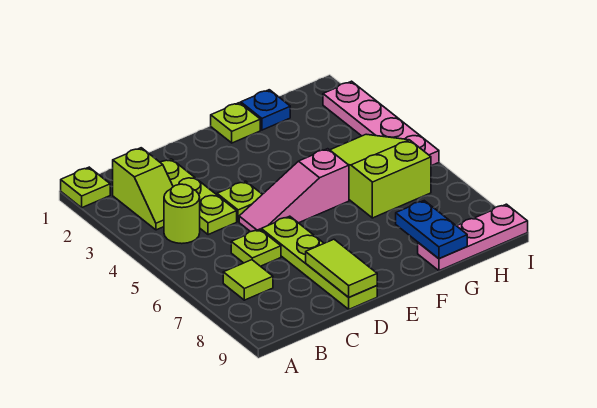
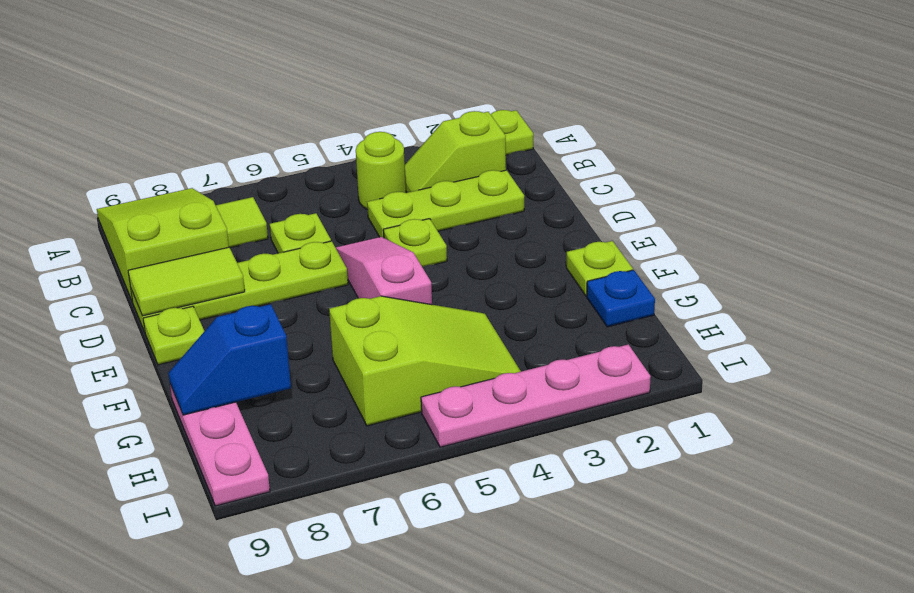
none -> lime slope A8:C9 level 1 top C
none -> lime plate E9 level 1
blue plate G8:G9 level 2 -> blue slope G8:G9 level 2 top 8

